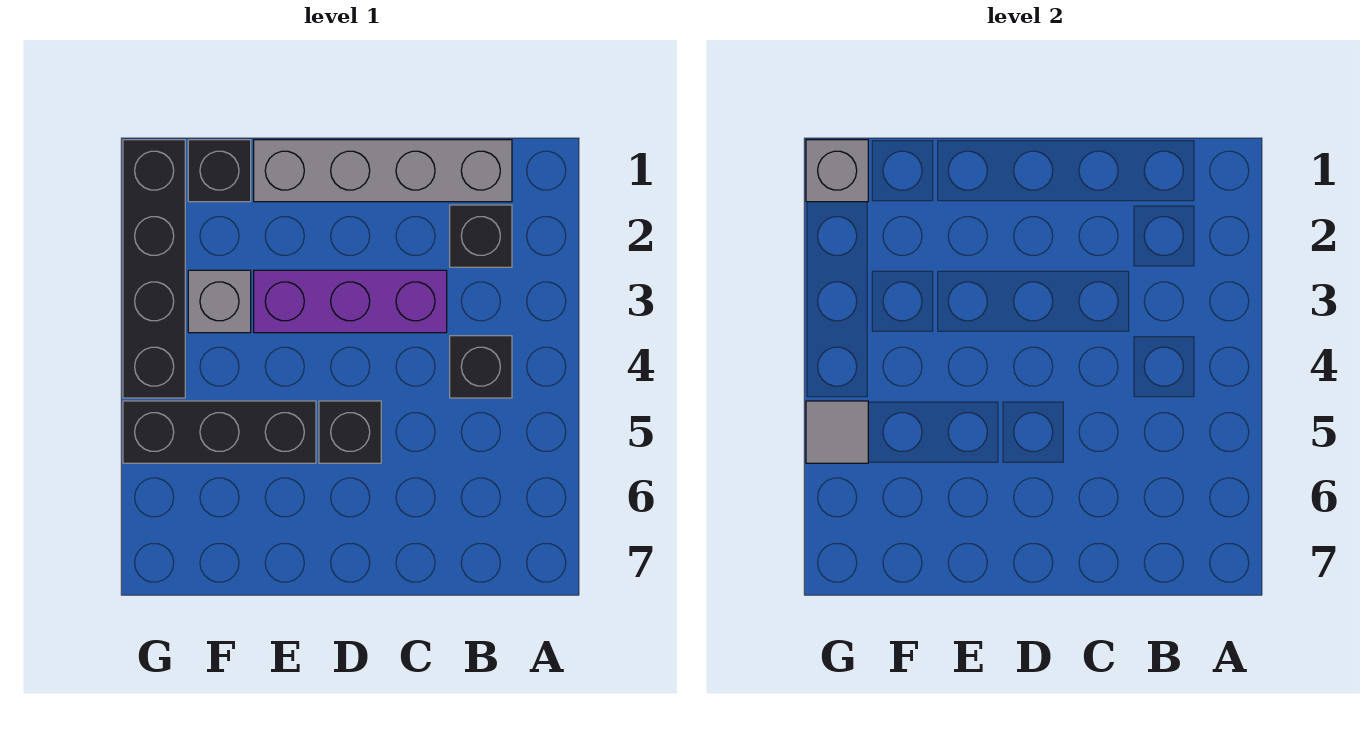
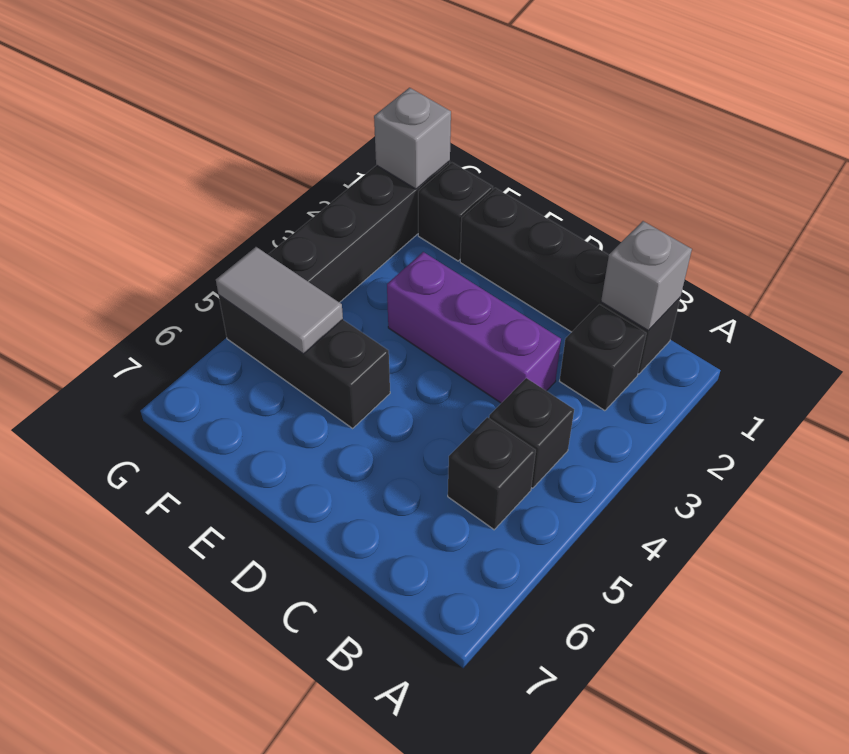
grey brick B1:E1 level 1 -> black brick B1:E1 level 1
black brick D5 level 1 -> black brick B5 level 1
grey brick F3 level 1 -> grey brick B1 level 2
grey tile G5 level 2 -> grey tile F5:G5 level 2

